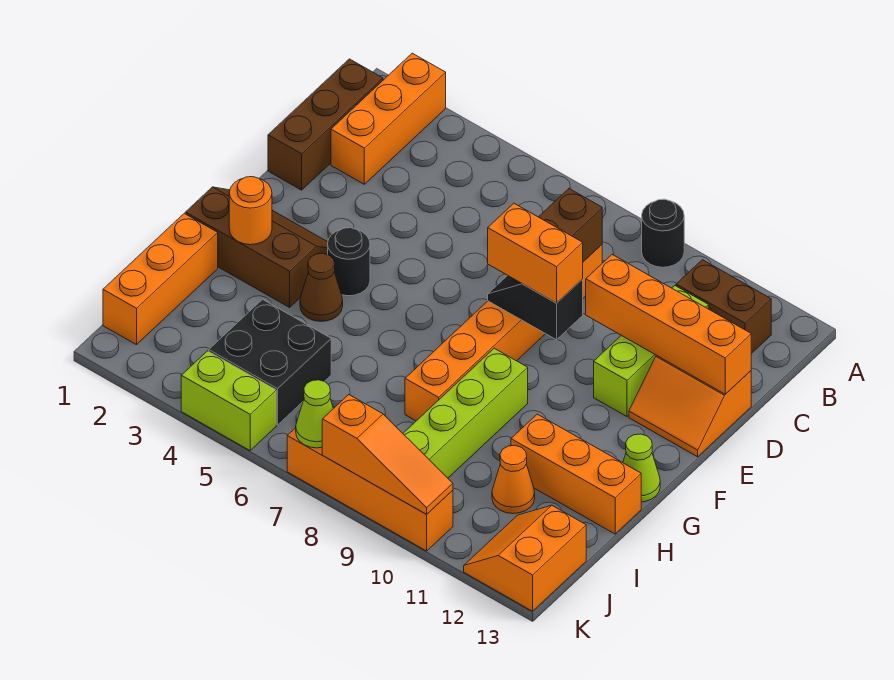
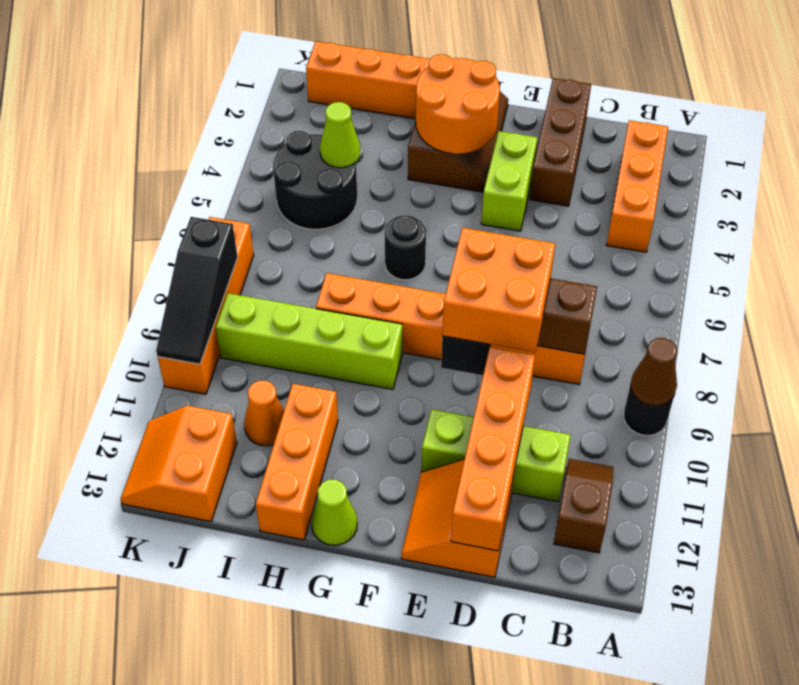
orange brick A2:C2 level 1 -> orange brick B2:B4 level 1
brown brick B1:D1 level 1 -> brown brick D1:D3 level 1
brown brick B11:B12 level 1 -> brown slope B11:B12 level 1 top 12
orange brick E8:E9 level 3 -> orange brick D8:E9 level 3
black round brick F4 level 1 -> black round brick G6 level 1
orange round brick G2 level 2 -> orange round brick F2:G3 level 2
brown cone G4 level 1 -> brown cone A9 level 2
black brick I4:J5 level 1 -> black round brick I4:J5 level 1
orange slope J12:K13 level 1 top 13 -> orange slope J12:K13 level 1 top J
lime brick K4:K5 level 1 -> lime brick E3:E4 level 1
lime cone K7 level 2 -> lime cone I4 level 2
orange slope K8:K10 level 2 top 8 -> black slope K8:K10 level 2 top 8

